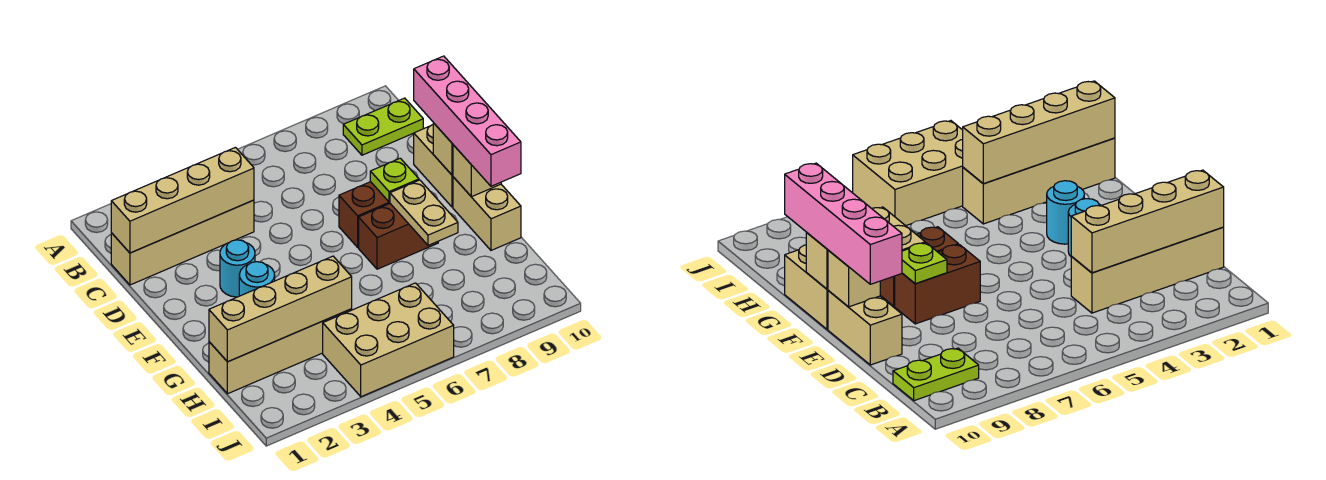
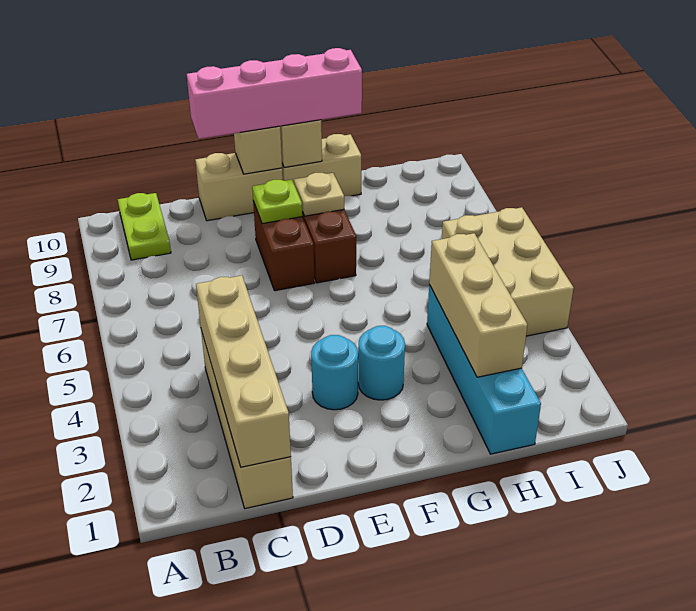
tan plate F8:G8 level 2 -> tan plate F8 level 2
tan brick H1:H4 level 1 -> cyan brick H1:H4 level 1
tan brick H1:H4 level 2 -> tan brick H2:H4 level 2

